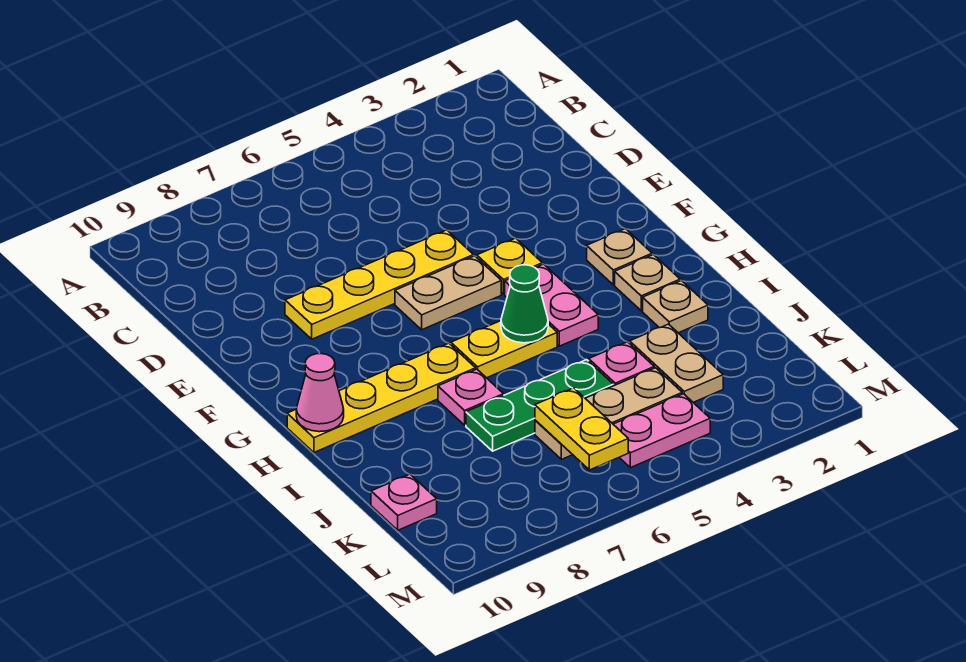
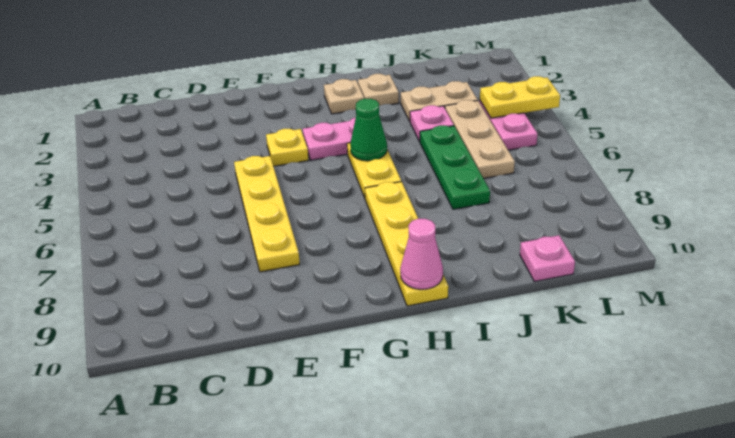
tan plate F5:F6 level 1 -> none
tan plate G2 level 1 -> none
pink plate I7 level 1 -> none
yellow plate K6:L6 level 2 -> yellow plate L4:M4 level 2

